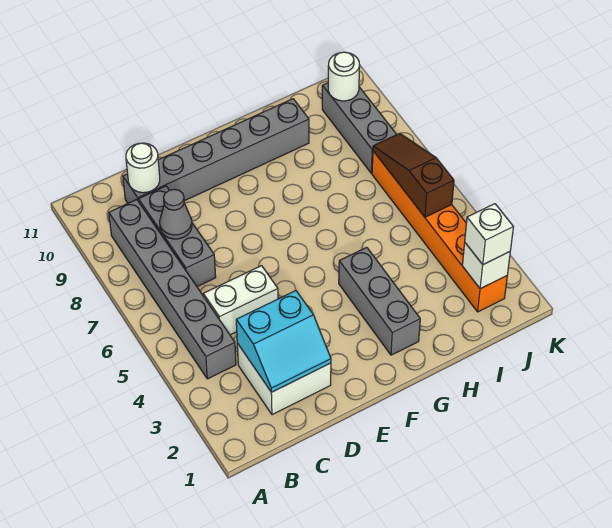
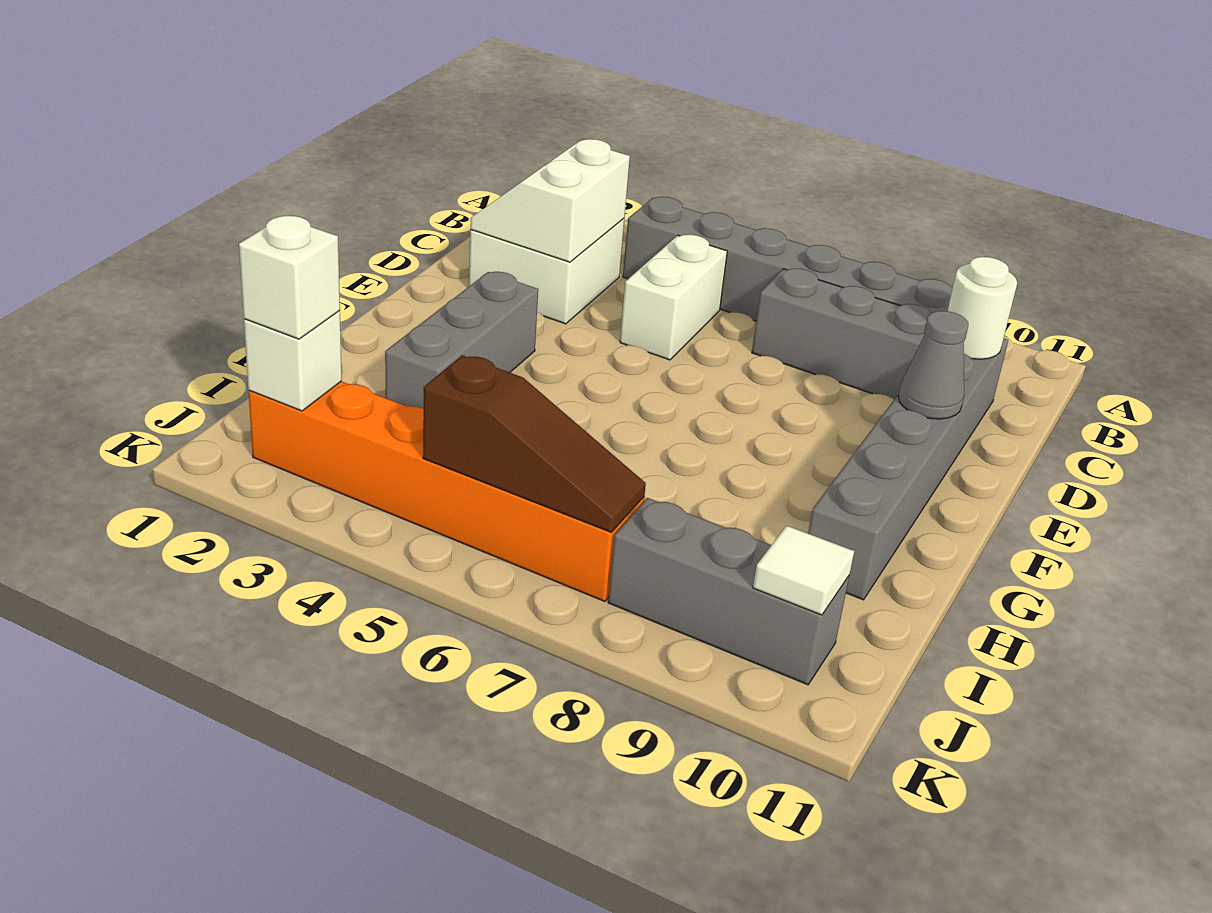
cyan slope C2:D3 level 2 top 3 -> white slope C2:D3 level 2 top 3
grey cone C8 level 2 -> grey cone E10 level 2
grey brick G2:G4 level 1 -> grey brick F3:H3 level 1
white round brick J10 level 2 -> white tile J10 level 2

